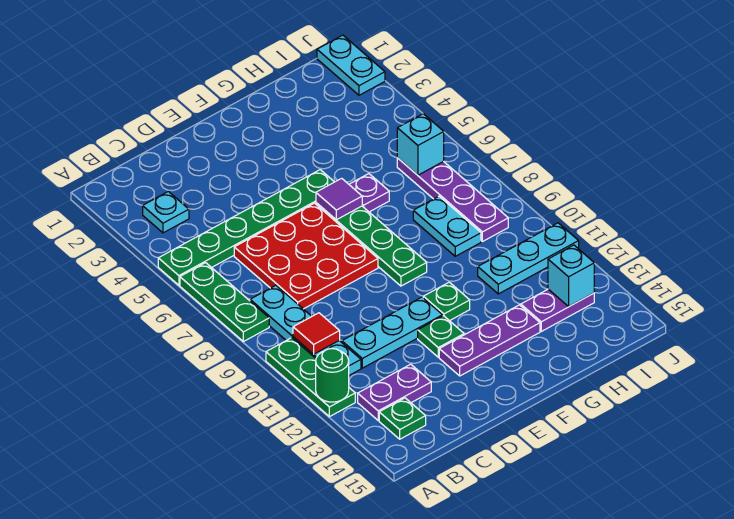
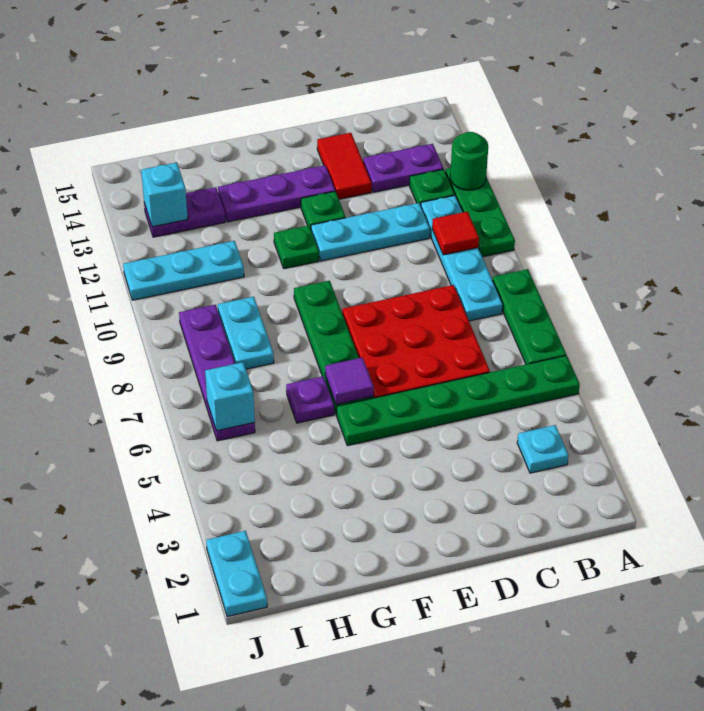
green plate B14 level 1 -> green plate B12 level 1
none -> red tile D13:D14 level 1

